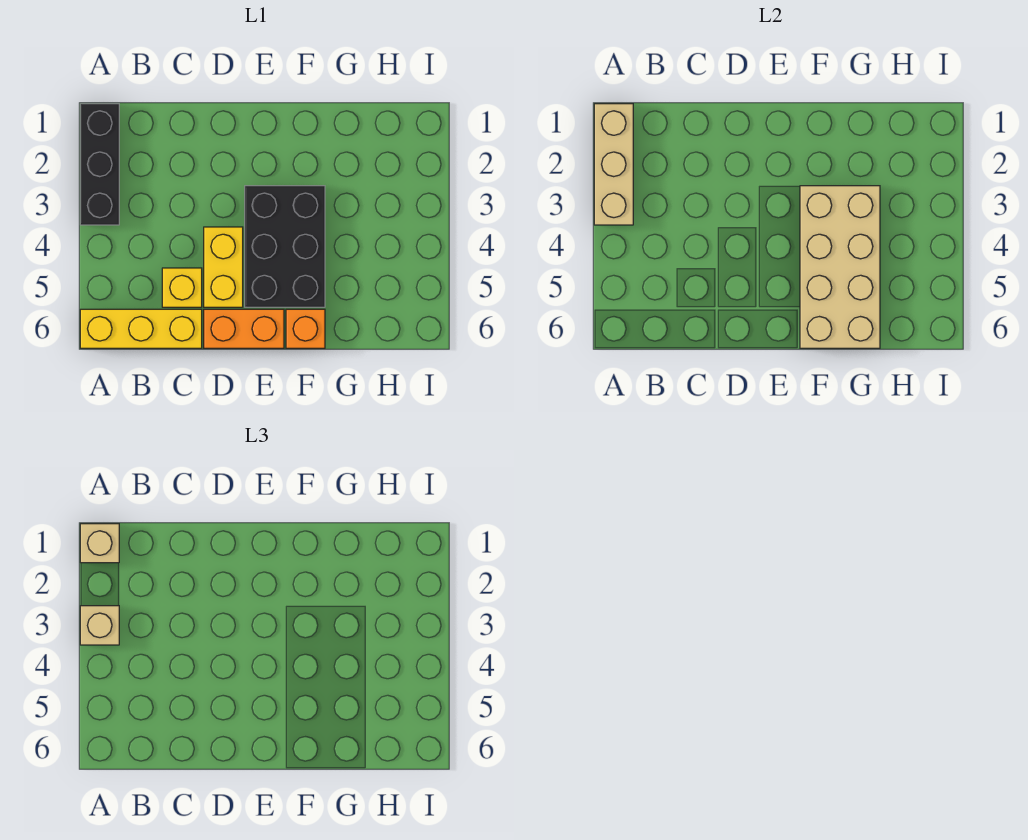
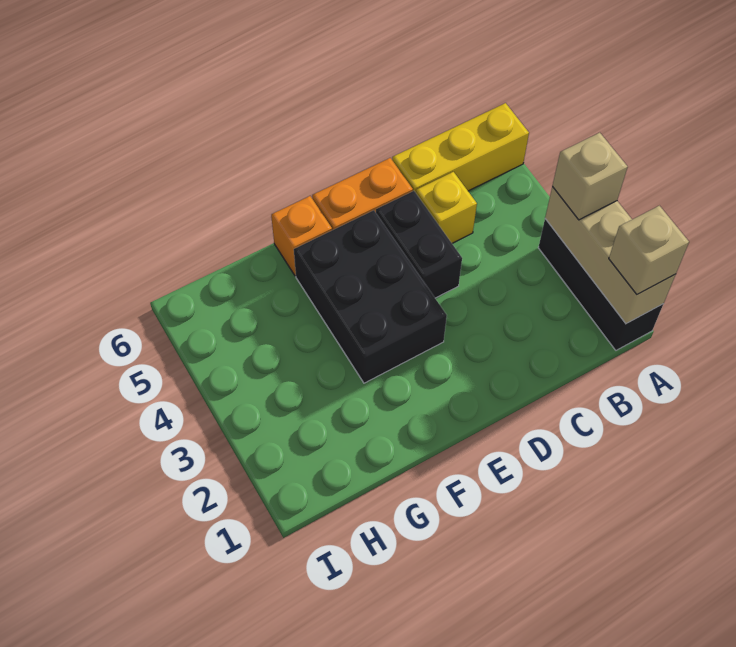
yellow brick D4:D5 level 1 -> black brick D4:D5 level 1
tan brick F3:G6 level 2 -> none

